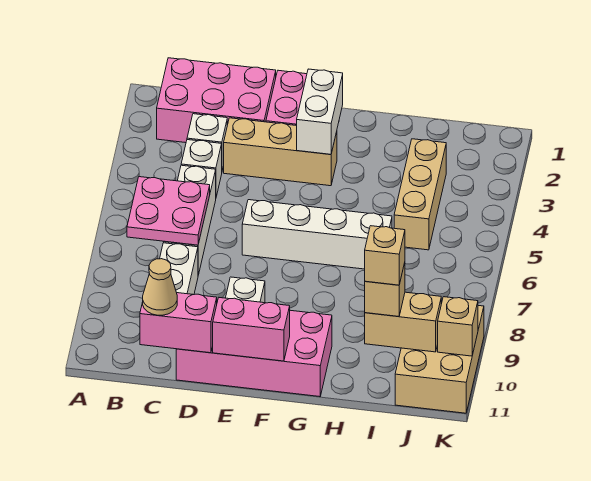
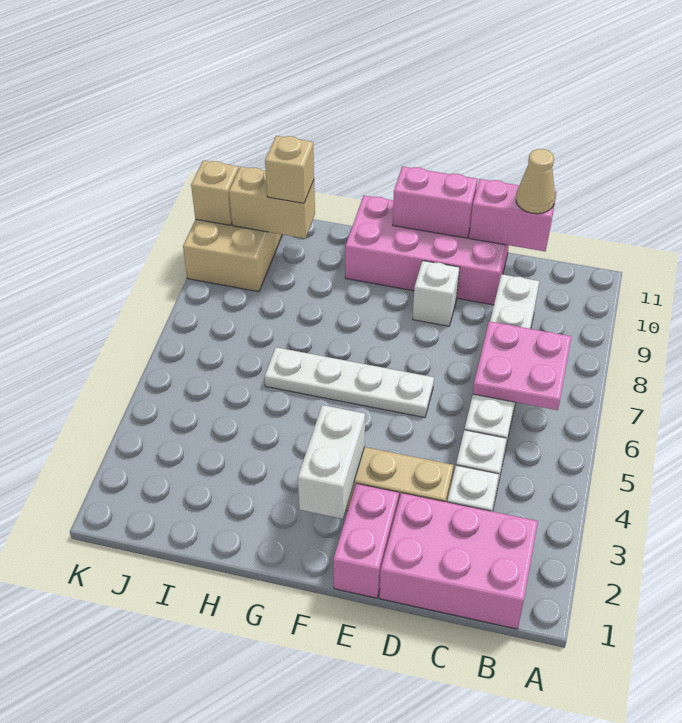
white brick E6:H6 level 1 -> white plate E6:H6 level 1
tan brick I3:I5 level 1 -> none
tan brick I10 level 4 -> none

